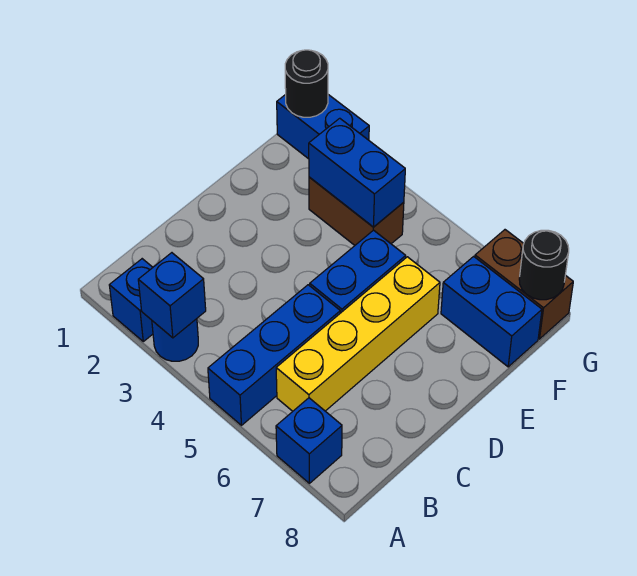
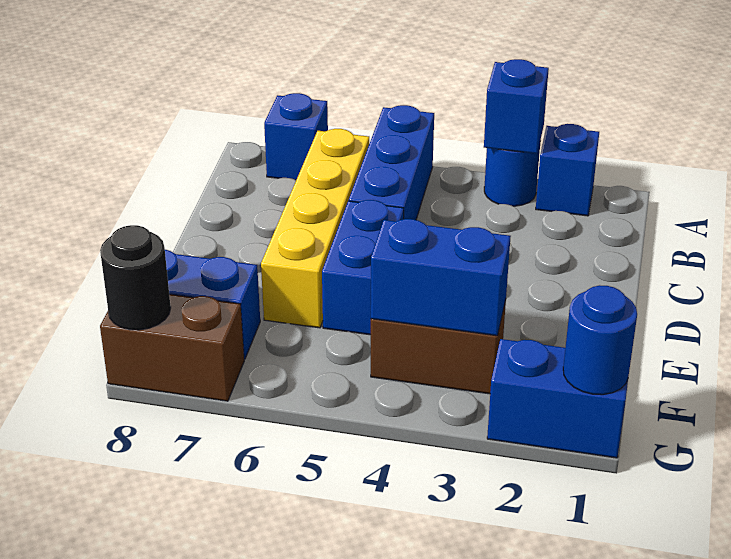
black round brick G1 level 2 -> blue round brick G1 level 2

